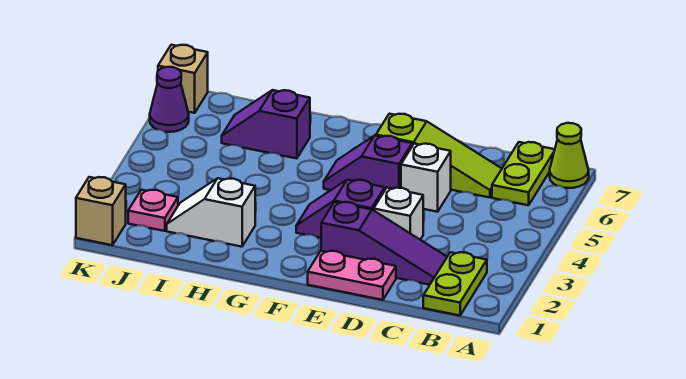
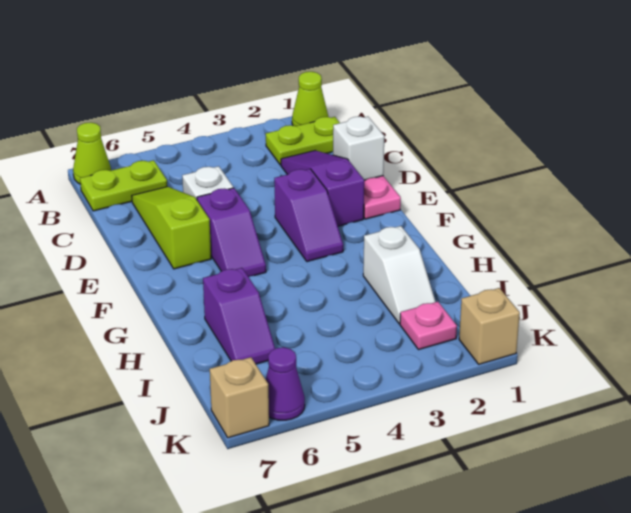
none -> lime cone A1 level 1
white brick D3 level 1 -> white brick D1 level 2

